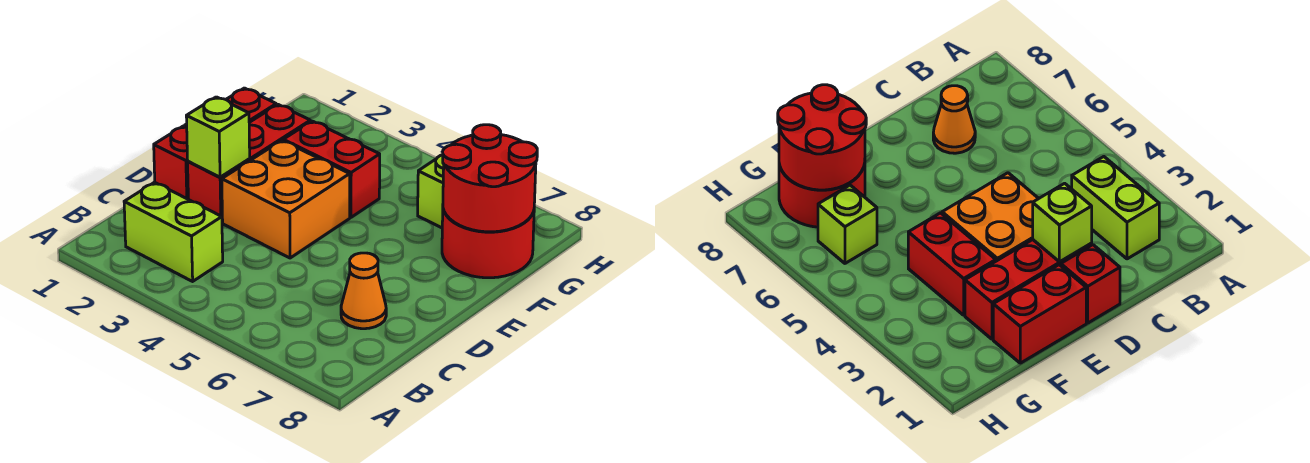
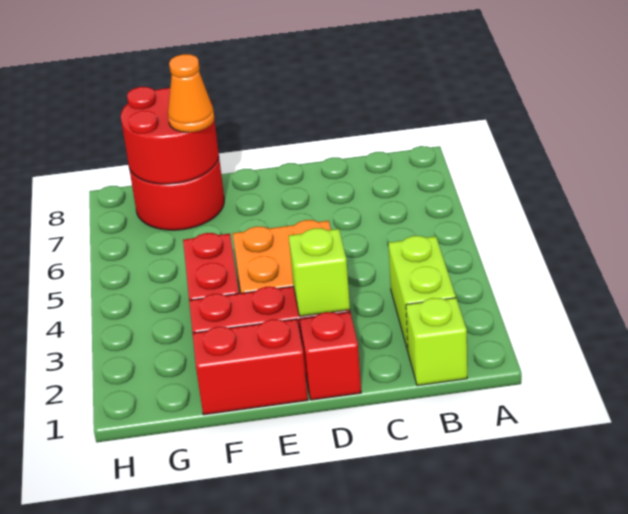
orange cone C7 level 1 -> orange cone F7 level 3
lime brick G6 level 1 -> lime brick B1 level 1

